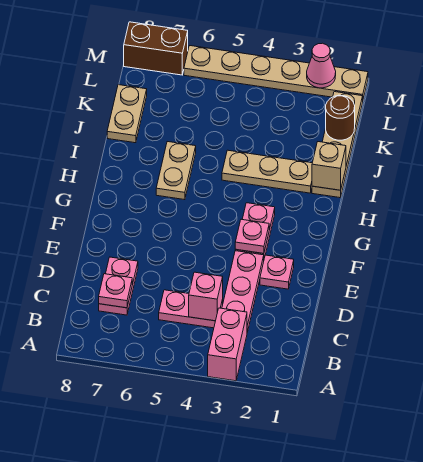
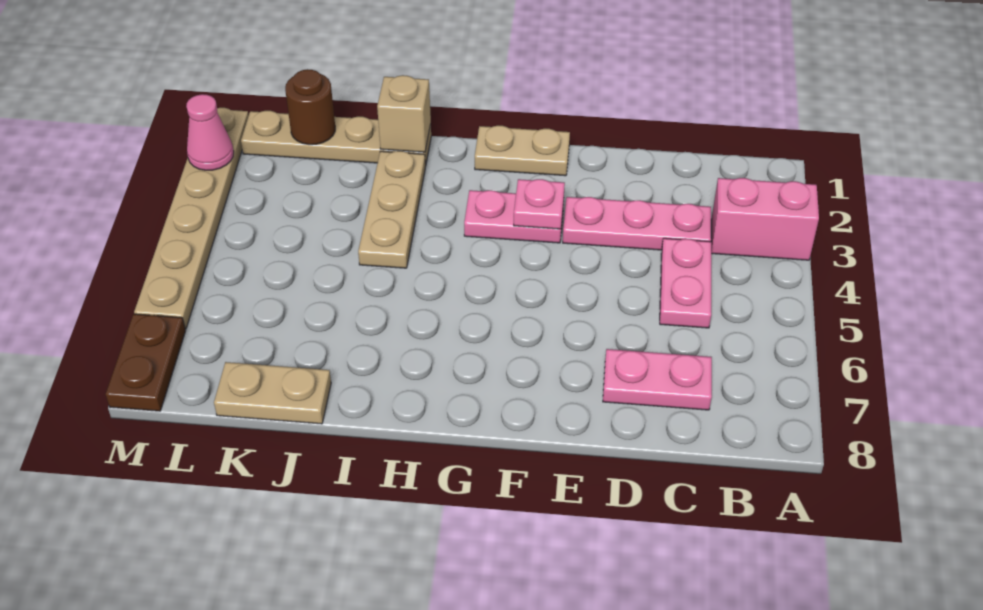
pink brick C4 level 2 -> none
pink plate C7 level 2 -> none
pink plate E2 level 1 -> none
tan plate H6:I6 level 1 -> tan plate F1:G1 level 1
brown brick M7:M8 level 1 -> brown plate M7:M8 level 1

